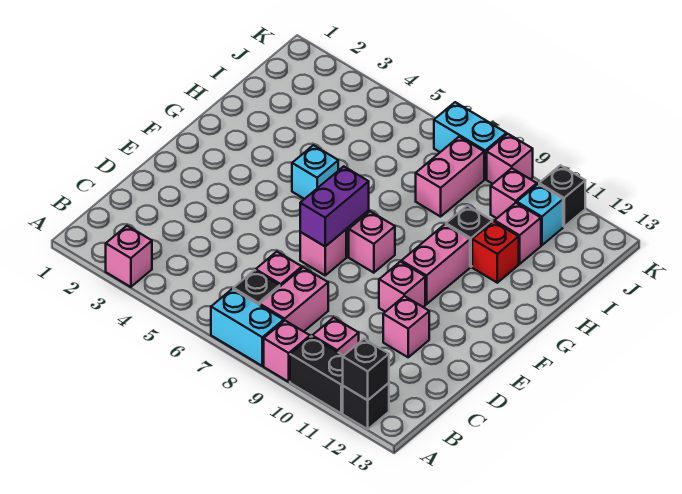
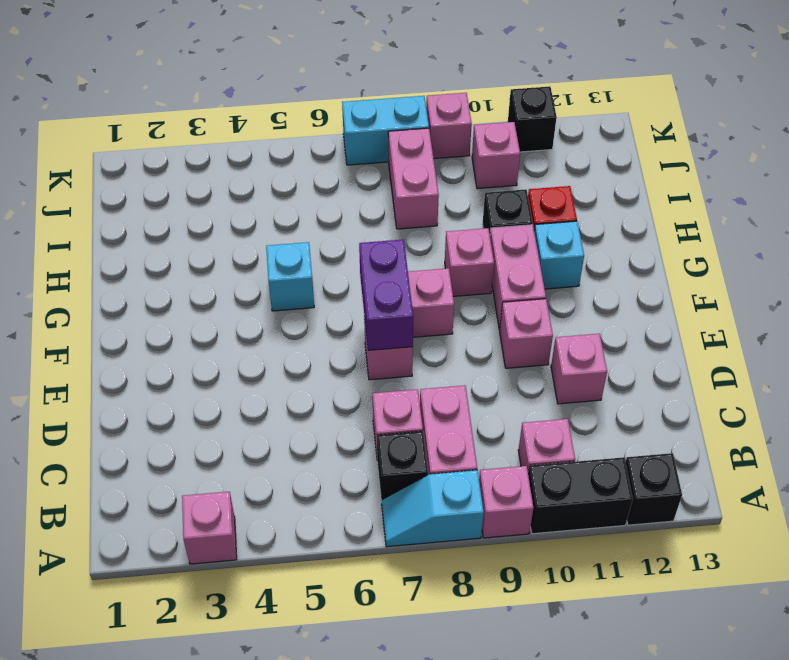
cyan brick A7:A8 level 1 -> cyan slope A7:A8 level 1 top 8
black brick A12 level 2 -> none
pink brick I11 level 1 -> pink brick G9 level 1
cyan brick J11 level 1 -> cyan brick G11 level 1

